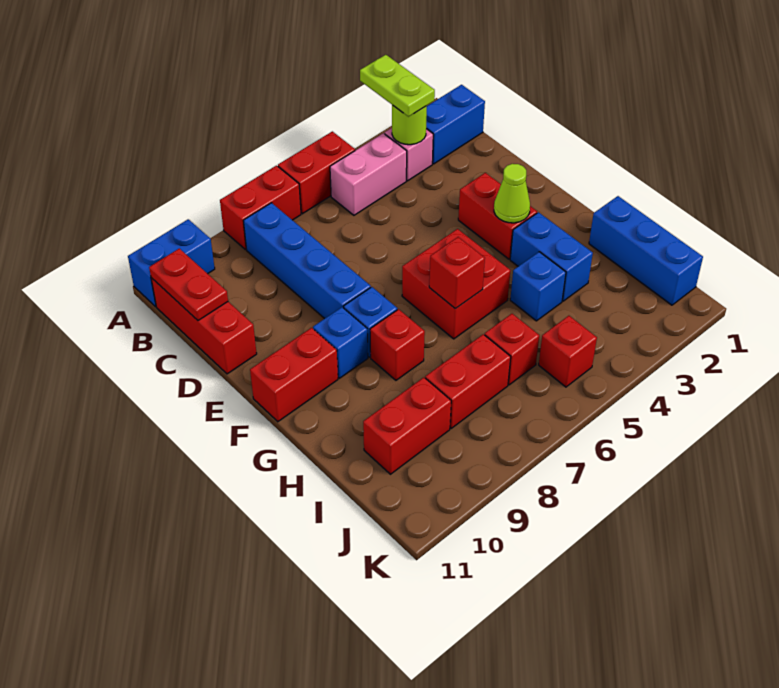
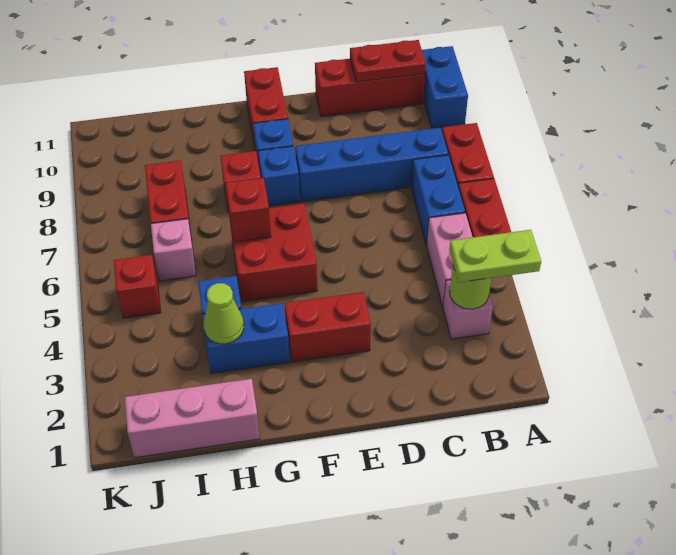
blue brick B1:B2 level 1 -> blue brick B6:B7 level 1
lime cone F3 level 2 -> lime cone H3 level 2
blue brick H1:J1 level 1 -> pink brick H1:J1 level 1
red brick I6 level 1 -> pink brick I6 level 1
red brick I9:I10 level 1 -> none

